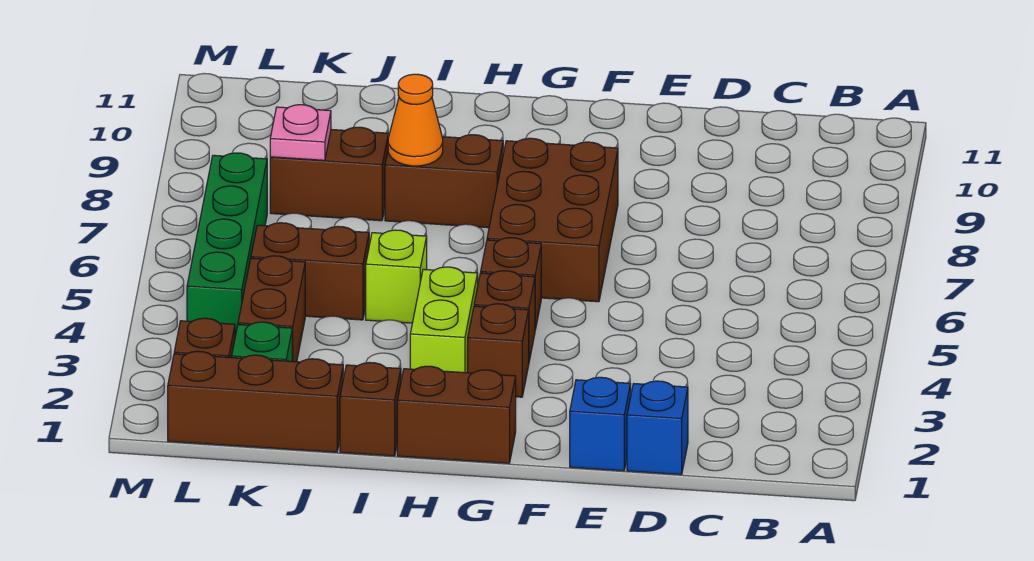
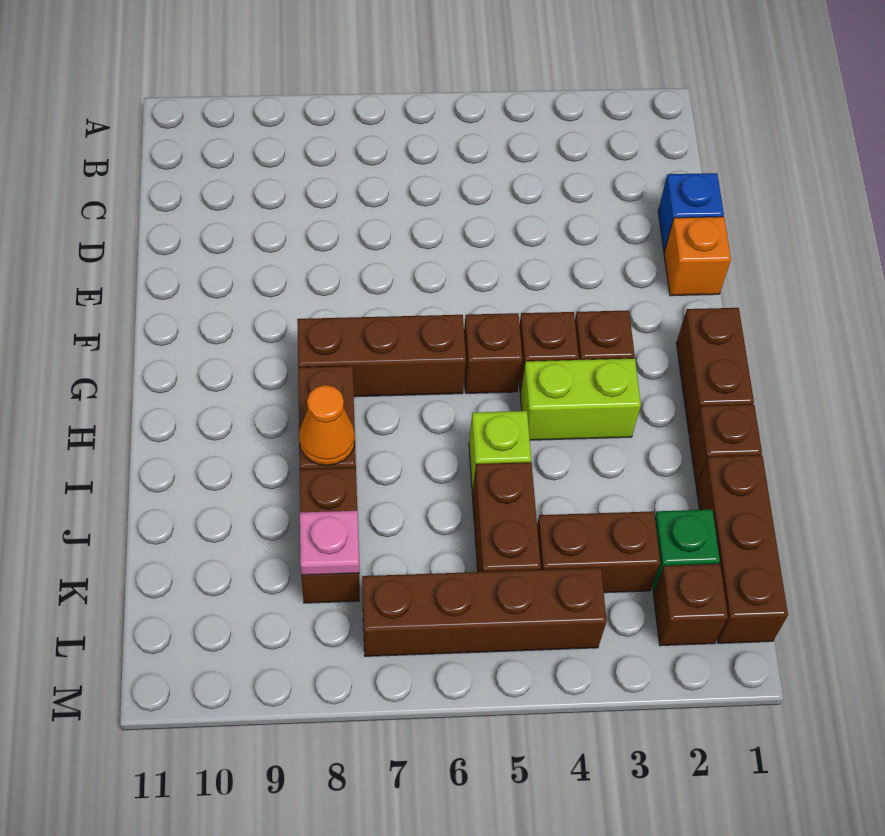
blue brick E1 level 1 -> orange brick E1 level 1
brown brick F6:G8 level 1 -> brown brick G6:G8 level 1
green brick L4:L7 level 1 -> brown brick L4:L7 level 1

